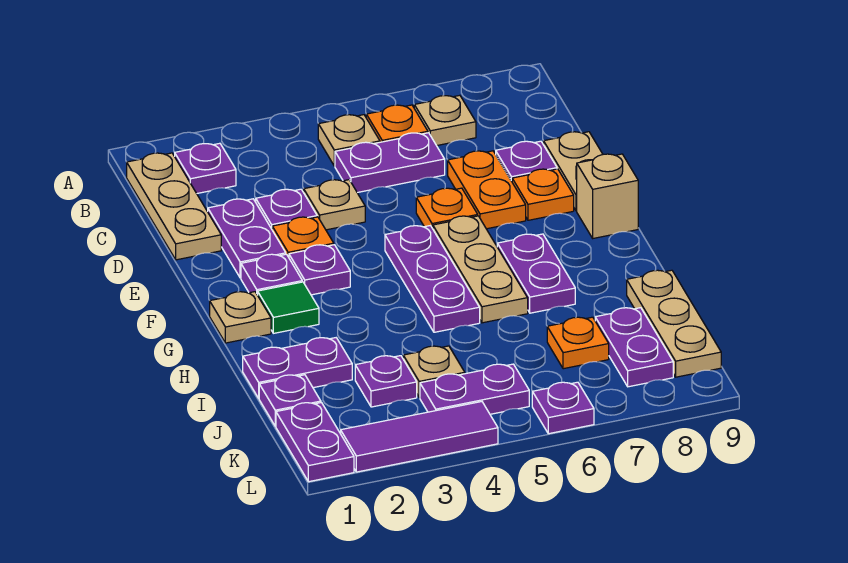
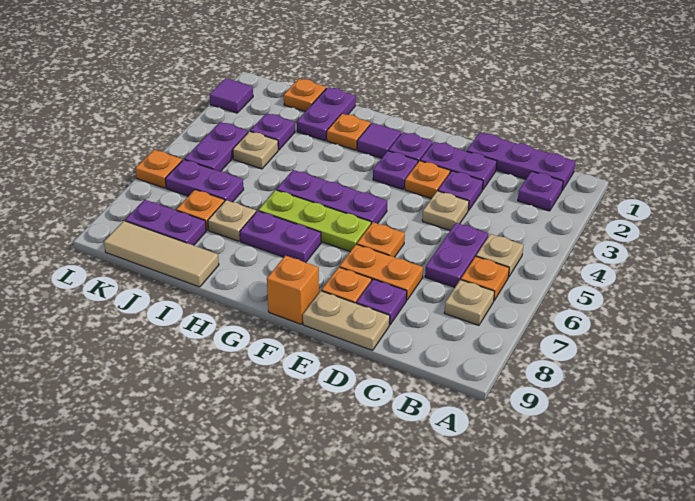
tan plate B1:D1 level 1 -> purple plate B1:D1 level 1
tan plate F6:H6 level 1 -> lime plate F6:H6 level 1
tan brick F9 level 1 -> orange brick F9 level 1
tan plate G1 level 1 -> tan plate I7 level 1
green tile G2 level 1 -> purple tile G2 level 1
none -> orange plate H2 level 1
tan plate I9:K9 level 1 -> tan tile I9:K9 level 1
purple plate J1 level 1 -> orange plate J1 level 1
purple plate K1:L1 level 1 -> purple plate J6:K6 level 1
purple tile L2:L4 level 1 -> purple tile L2 level 1
purple plate L6 level 1 -> orange plate L6 level 1

